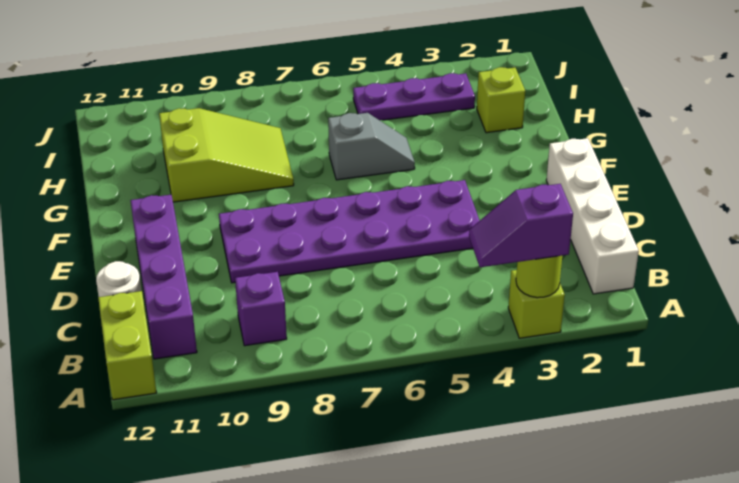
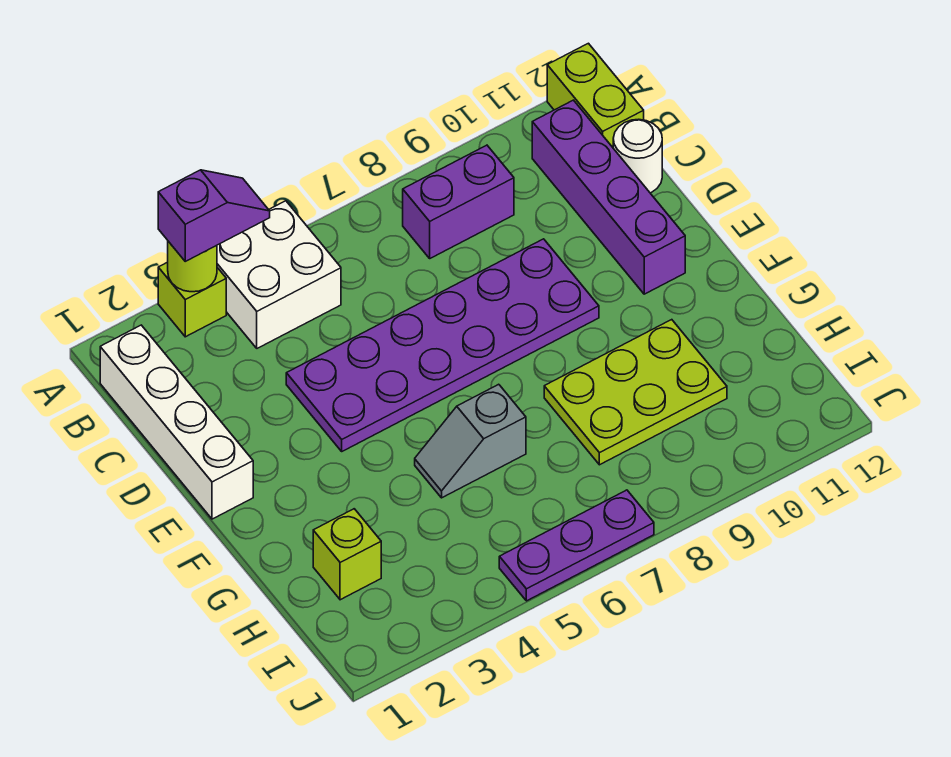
none -> white brick A4:B5 level 1
purple brick B9 level 1 -> purple brick B8:B9 level 1
lime slope G8:H10 level 1 top 10 -> lime plate G8:H10 level 1
purple plate I3:I5 level 1 -> purple plate J5:J7 level 1

